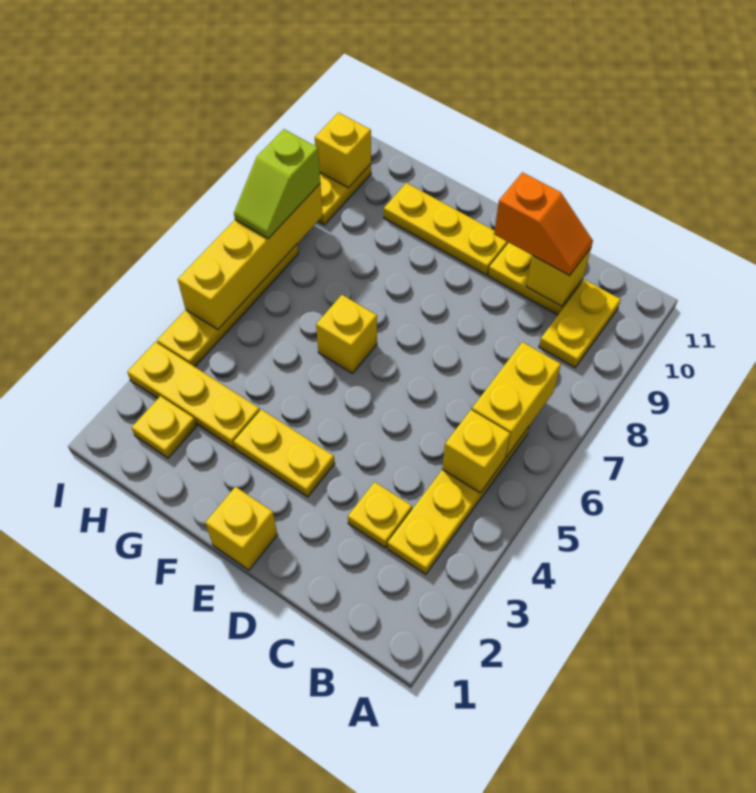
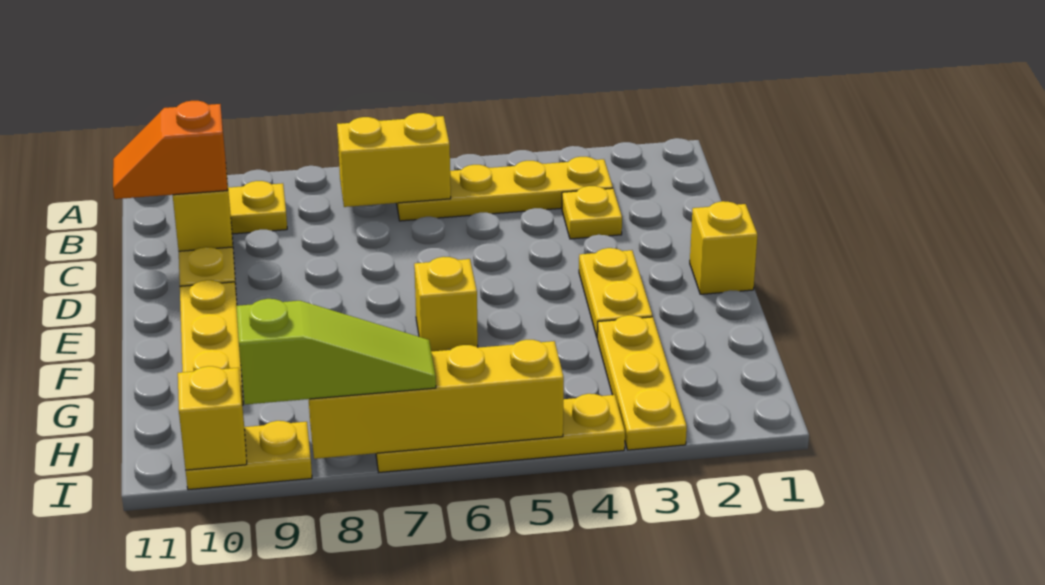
yellow brick B5 level 2 -> none
orange slope C10:D10 level 3 top D -> orange slope C10:C11 level 3 top 10
yellow plate H2 level 1 -> none
lime slope I7:I8 level 3 top 8 -> lime slope I7:I9 level 3 top 9

